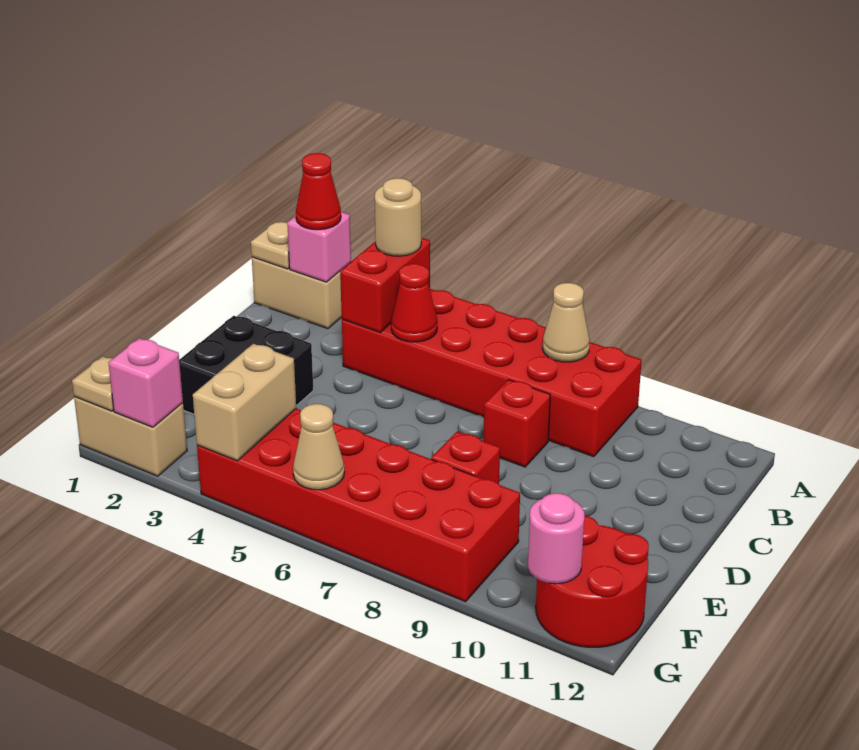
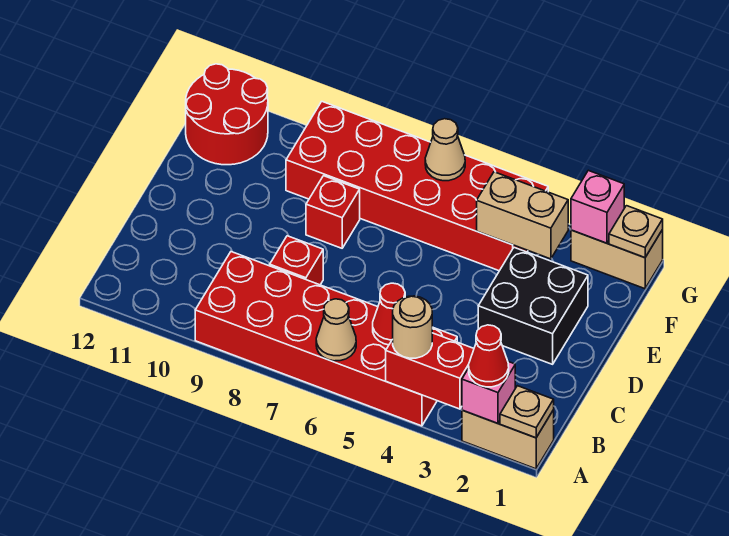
red brick A4:B4 level 2 -> red brick A3:A4 level 2
tan cone A8 level 2 -> tan cone A6 level 2
tan brick F4:G4 level 2 -> tan brick F3:F4 level 2
pink round brick G11 level 2 -> none

